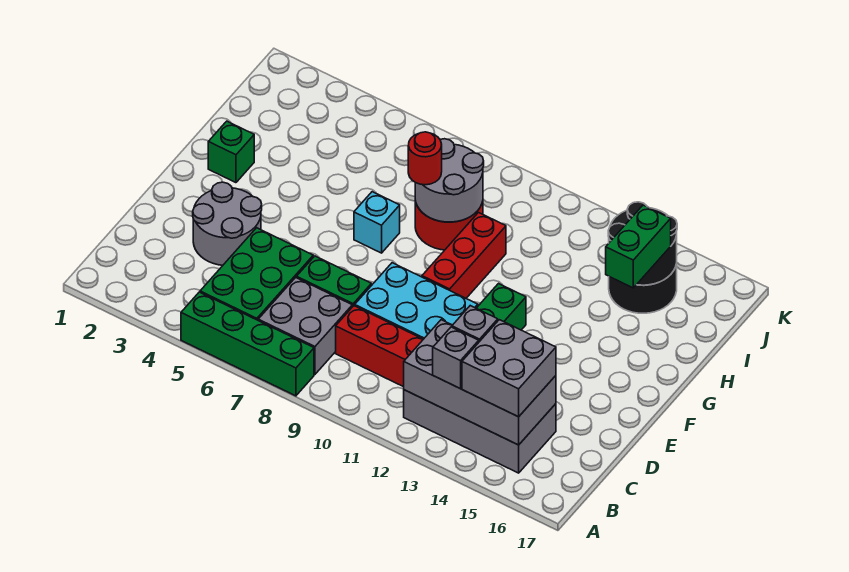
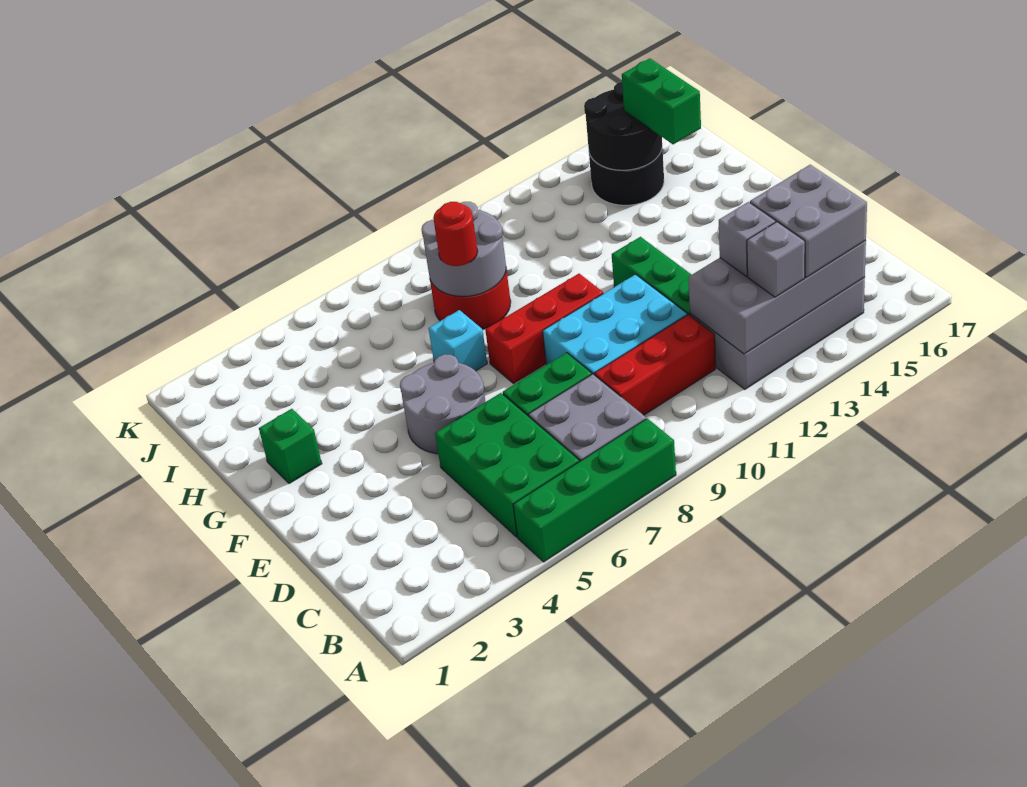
grey round brick D3:E4 level 1 -> grey round brick E5:F6 level 1
red brick F10:H10 level 1 -> red brick F8:F10 level 1

